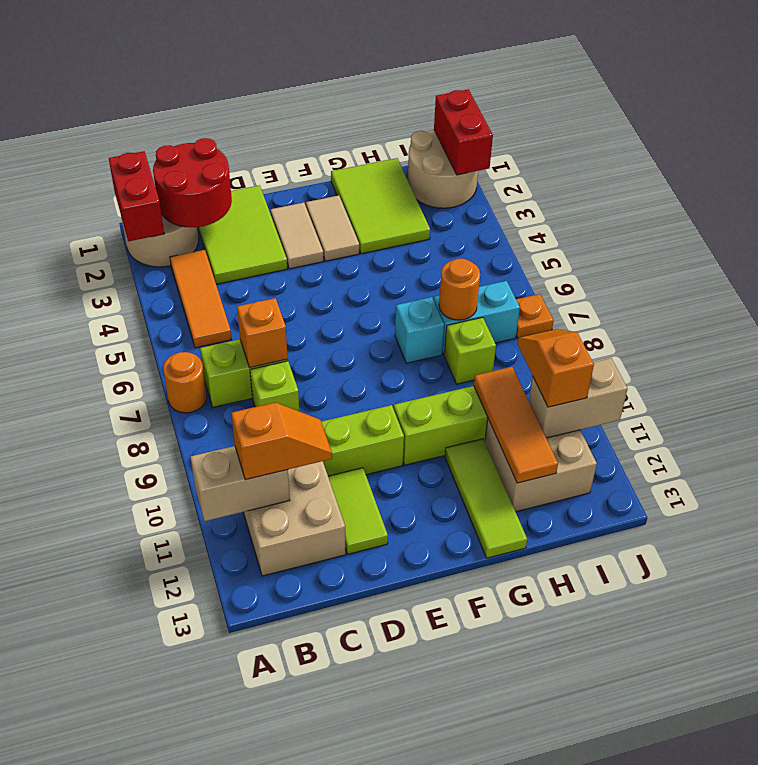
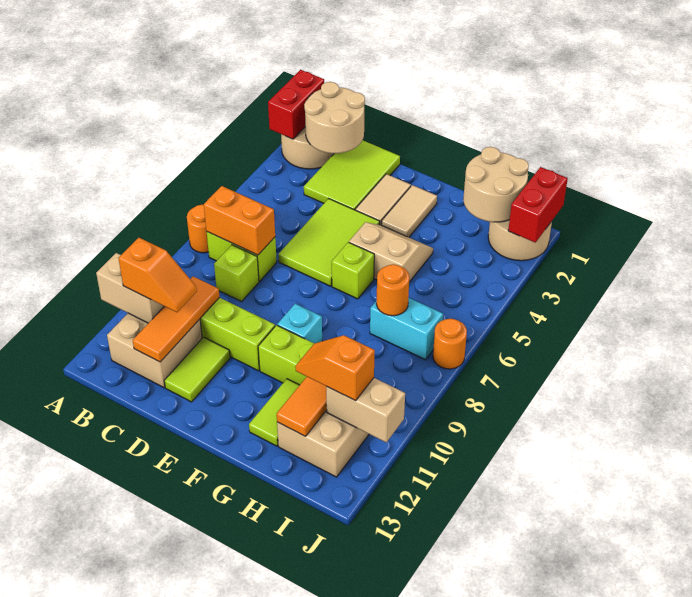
red round brick B1:C2 level 2 -> tan round brick B1:C2 level 2
orange tile B3:B5 level 1 -> orange tile C10:C12 level 2
orange brick C7 level 2 -> orange brick B7:C7 level 2
none -> tan slope F4:G5 level 1 top 5
lime tile G1:H3 level 1 -> lime tile D4:E6 level 1
cyan brick G7 level 1 -> cyan brick F9 level 1
lime tile G11:G13 level 1 -> lime tile G11:G12 level 1
none -> tan round brick H1:I2 level 2
lime brick H8 level 1 -> lime brick F6 level 1
orange slope I10:I11 level 3 top 11 -> orange slope H11:I11 level 3 top I
orange plate J7 level 1 -> orange round brick J7 level 1

